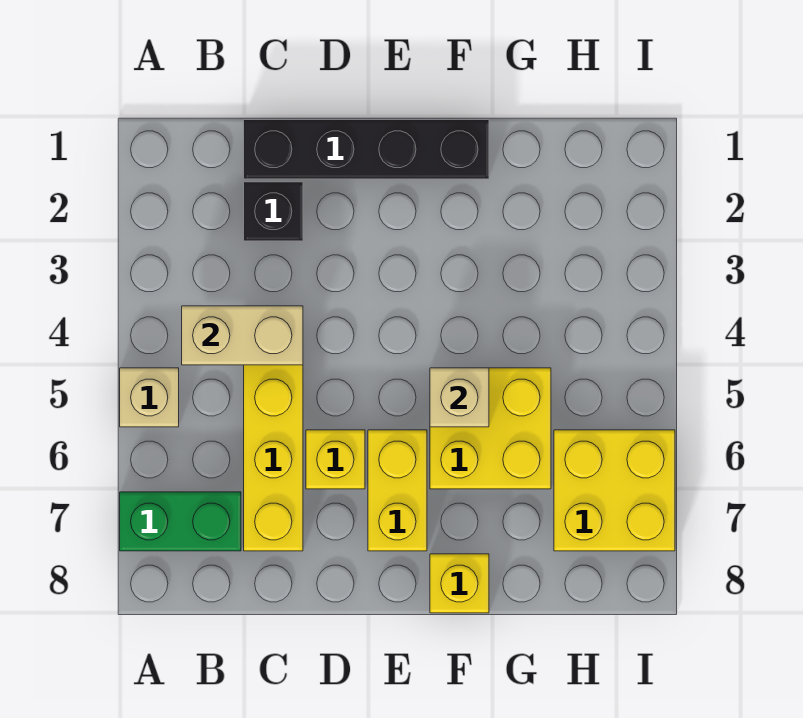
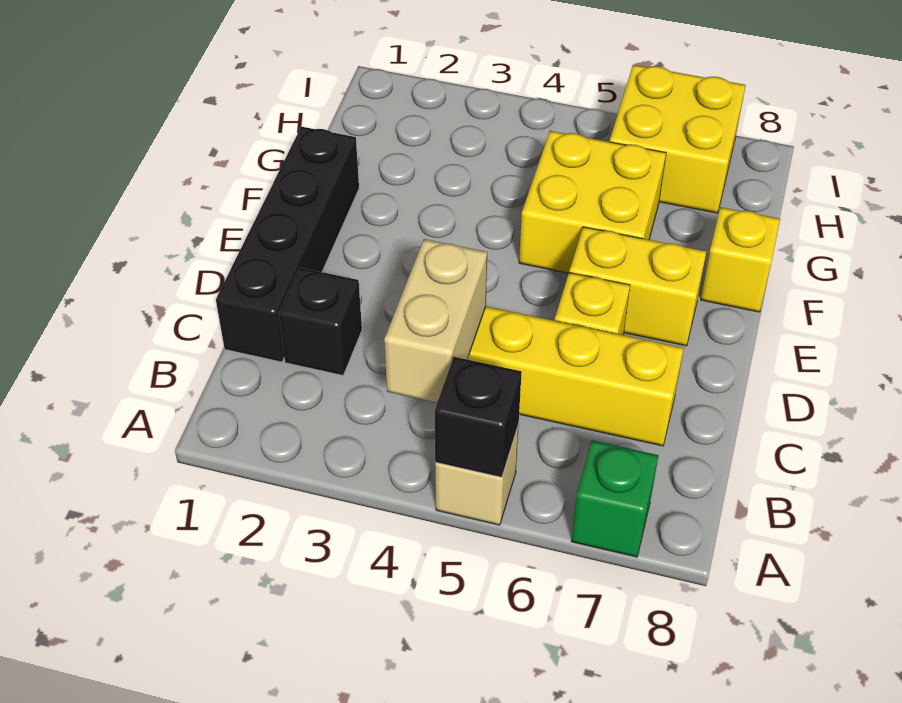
none -> black brick A5 level 2
green brick A7:B7 level 1 -> green brick A7 level 1
tan brick F5 level 2 -> none

